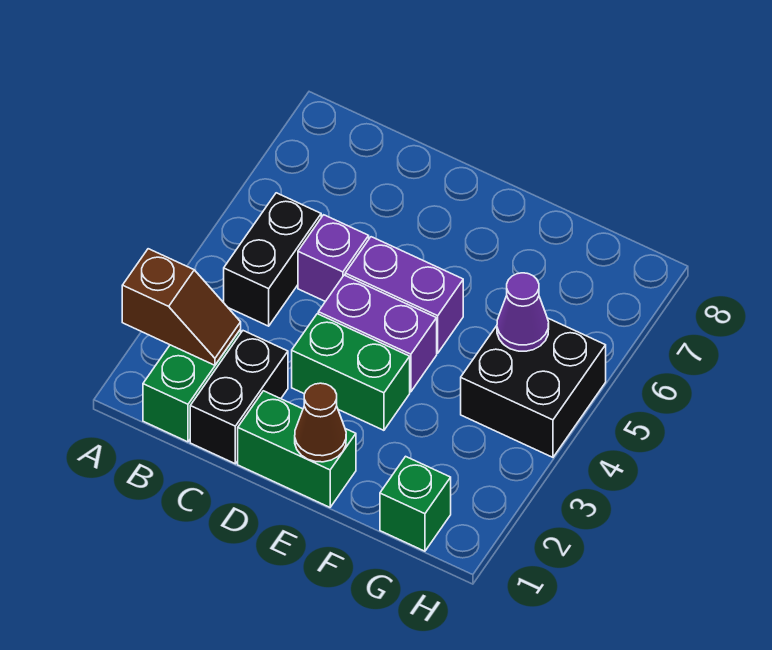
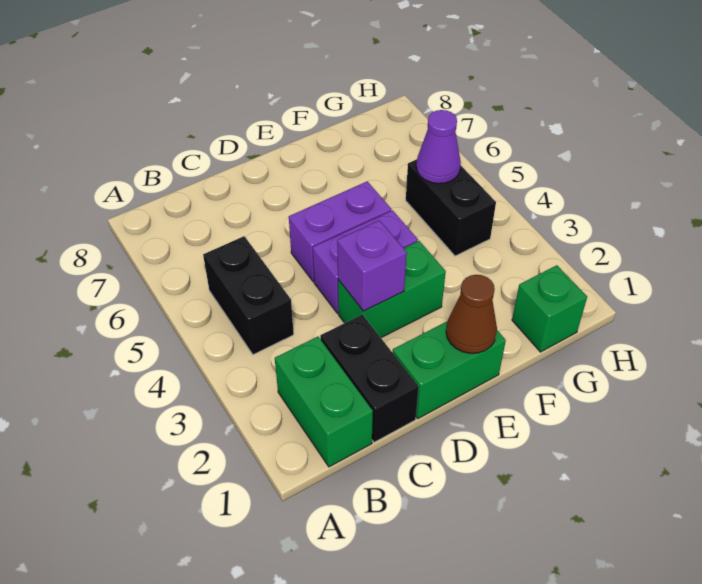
brown slope A2:B2 level 2 top A -> none
purple brick C5 level 1 -> purple brick D3 level 2
black brick G4:H5 level 1 -> black brick G4:G5 level 1

